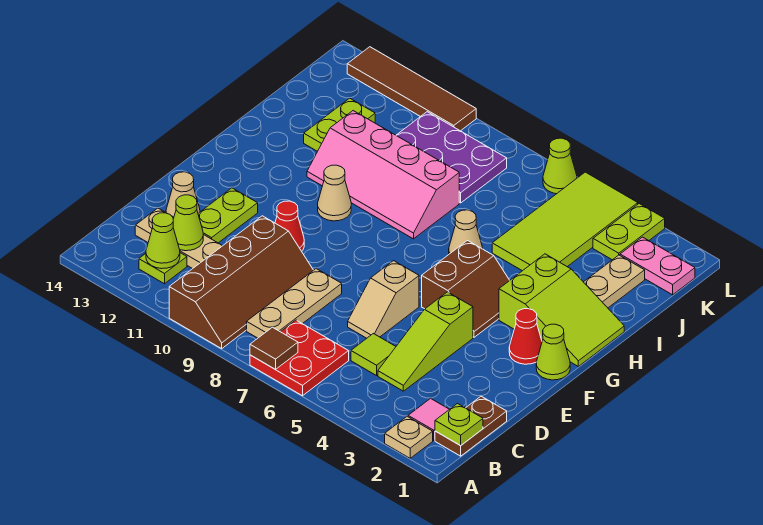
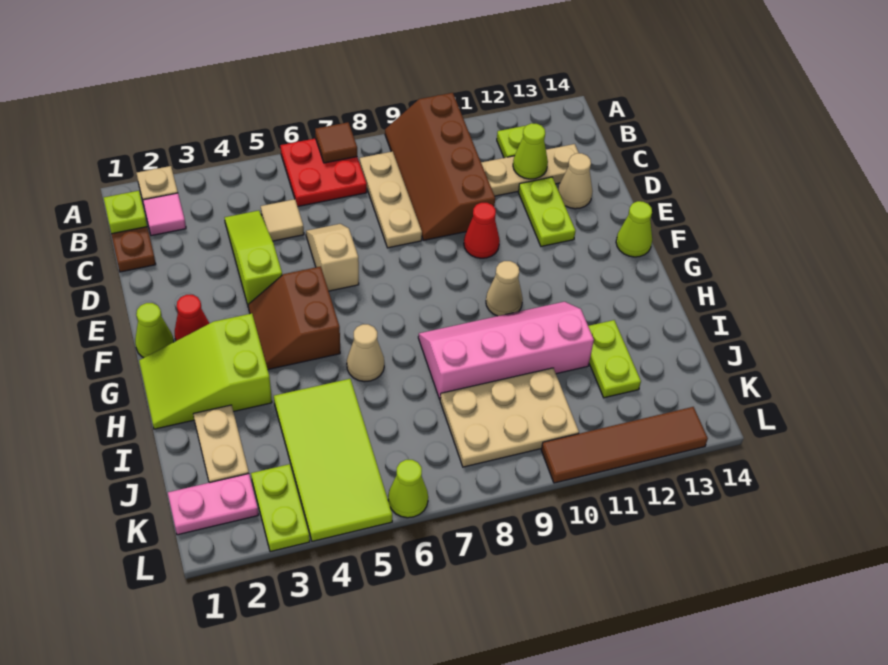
lime cone B12 level 2 -> lime cone F14 level 1
lime tile C5 level 1 -> tan tile C5 level 1
purple plate J8:K10 level 1 -> tan plate J8:K10 level 1

